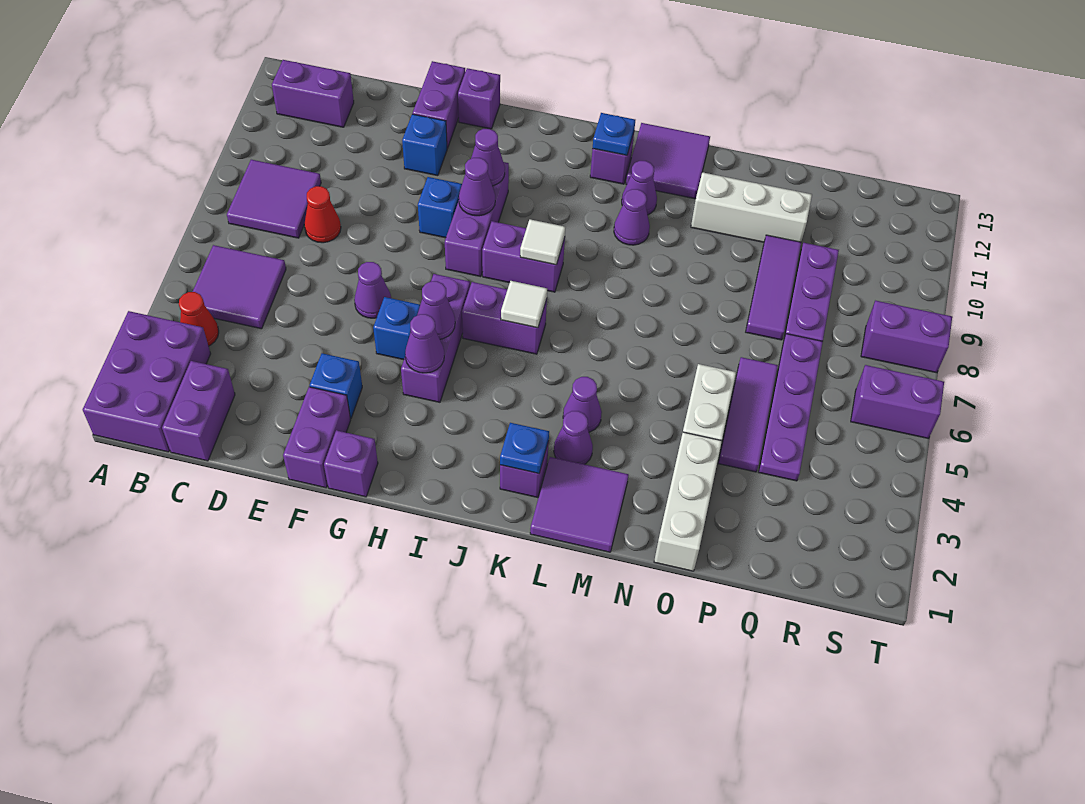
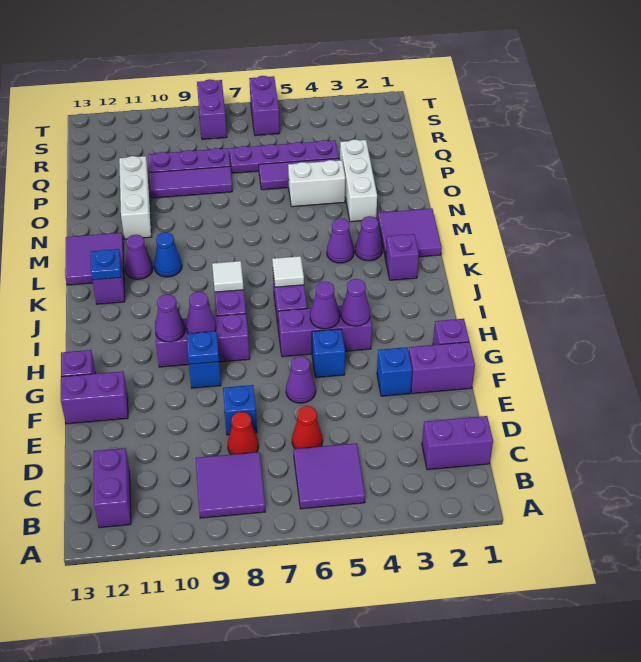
purple brick A1:B3 level 1 -> none
red cone B4 level 1 -> red cone D6 level 1
blue brick F11 level 1 -> blue brick E8 level 1
blue plate K2 level 2 -> blue plate G9 level 2
purple cone L10 level 1 -> blue cone L10 level 1
white brick O1:O3 level 1 -> white brick N3:P3 level 1

